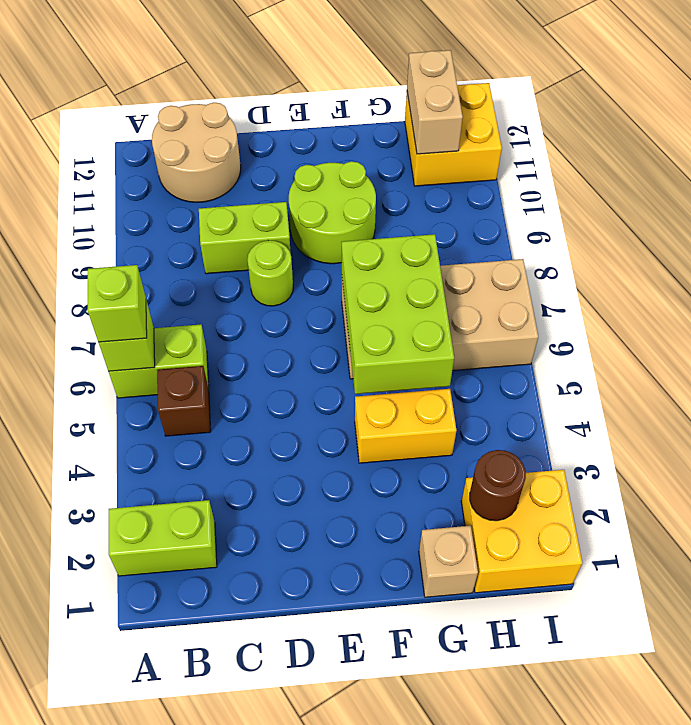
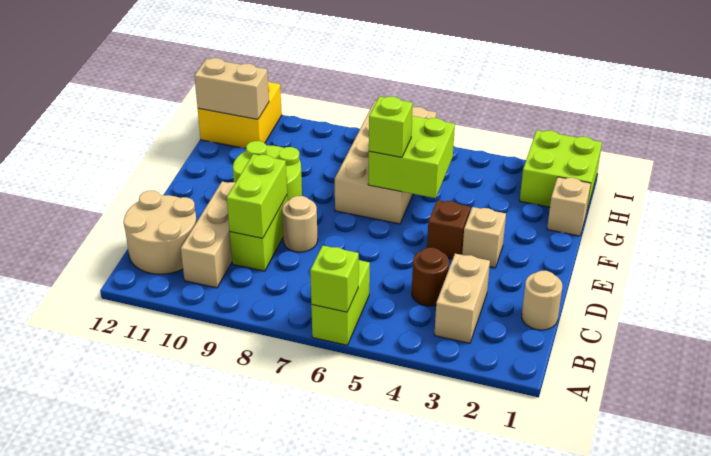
lime brick A2:B2 level 1 -> lime brick C9:D9 level 2
lime brick A6 level 3 -> lime brick F6 level 3
none -> tan brick B3:C3 level 1
brown brick B5 level 1 -> brown brick E4 level 1
none -> tan brick B10:D10 level 1
none -> tan round brick C1 level 1
lime round brick D8 level 1 -> tan round brick D8 level 1
none -> tan brick E3 level 1
yellow brick F4:G4 level 1 -> none
lime brick F5:G7 level 2 -> lime brick F5:G6 level 2
yellow brick H1:I2 level 1 -> lime brick H1:I2 level 1
brown round brick H2 level 2 -> brown round brick C4 level 1

